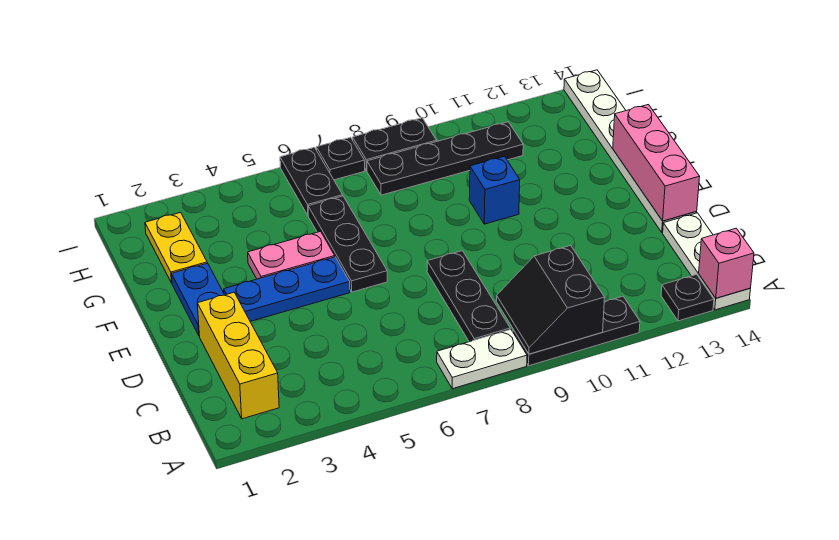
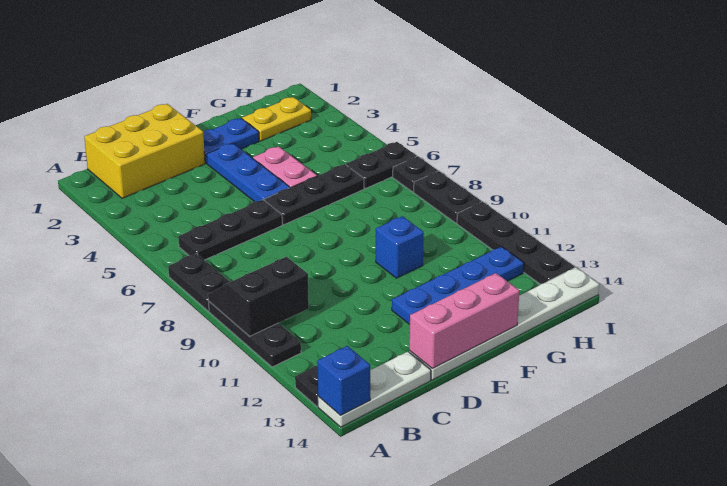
white plate A7:A8 level 1 -> black plate A7:A8 level 1
pink brick A14 level 2 -> blue brick A14 level 2
yellow brick B2:D2 level 1 -> yellow brick B1:D2 level 1
black plate B8:D8 level 1 -> black plate B6:D6 level 1
none -> blue plate E12:H12 level 1
black plate H8:H11 level 1 -> black plate I10:I13 level 1

